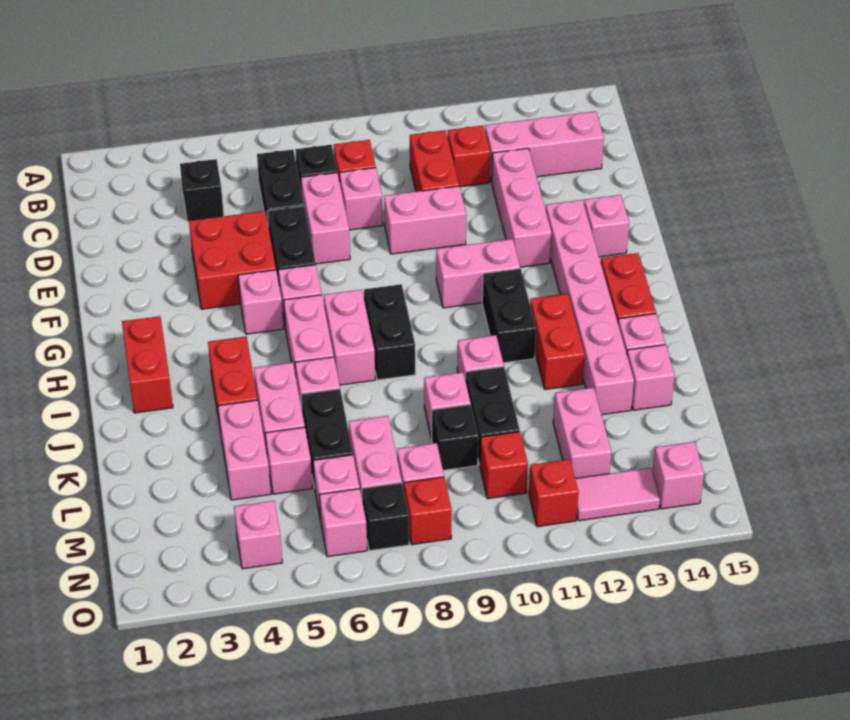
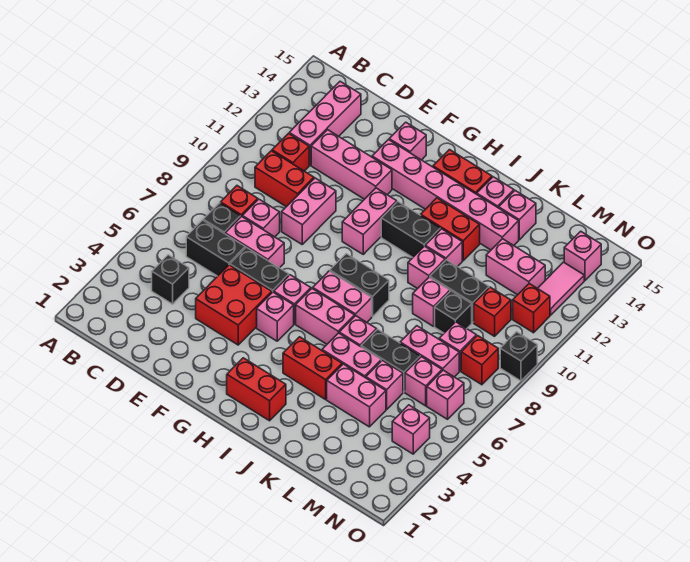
none -> pink brick J11 level 1
black brick N7 level 1 -> black brick O9 level 1

